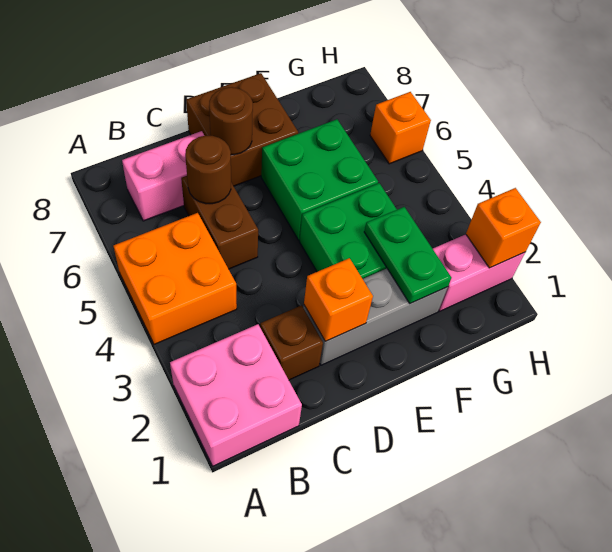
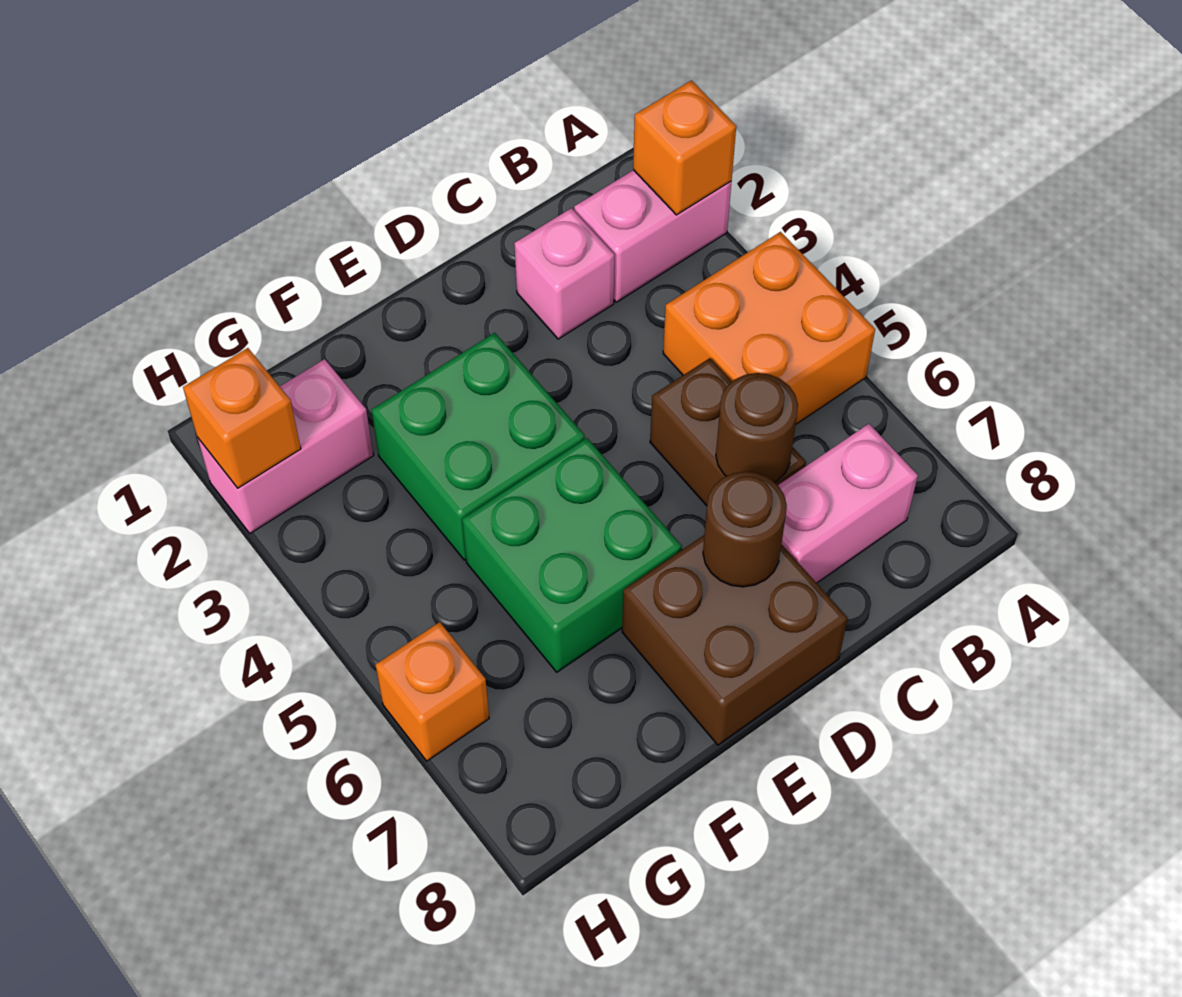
pink brick A1:B2 level 1 -> pink brick A2:B2 level 1
brown brick C2 level 1 -> pink brick C2 level 1
grey brick D2:F2 level 1 -> none
orange brick D2 level 2 -> orange brick A2 level 2
green plate F2:F3 level 2 -> none

